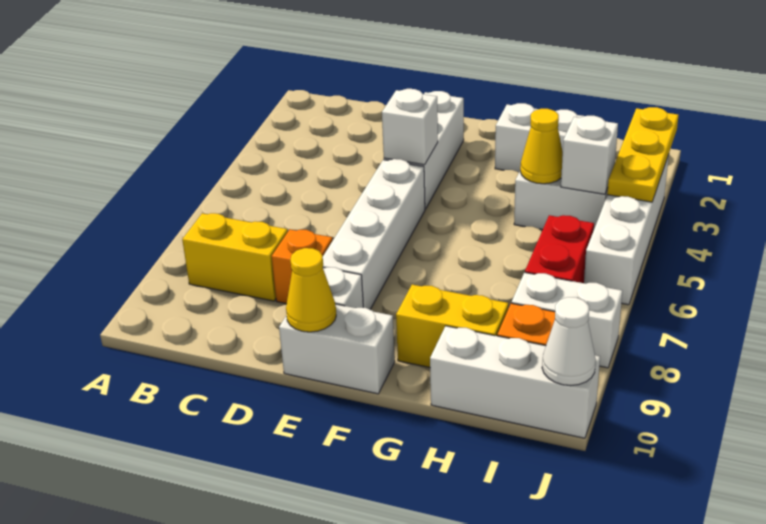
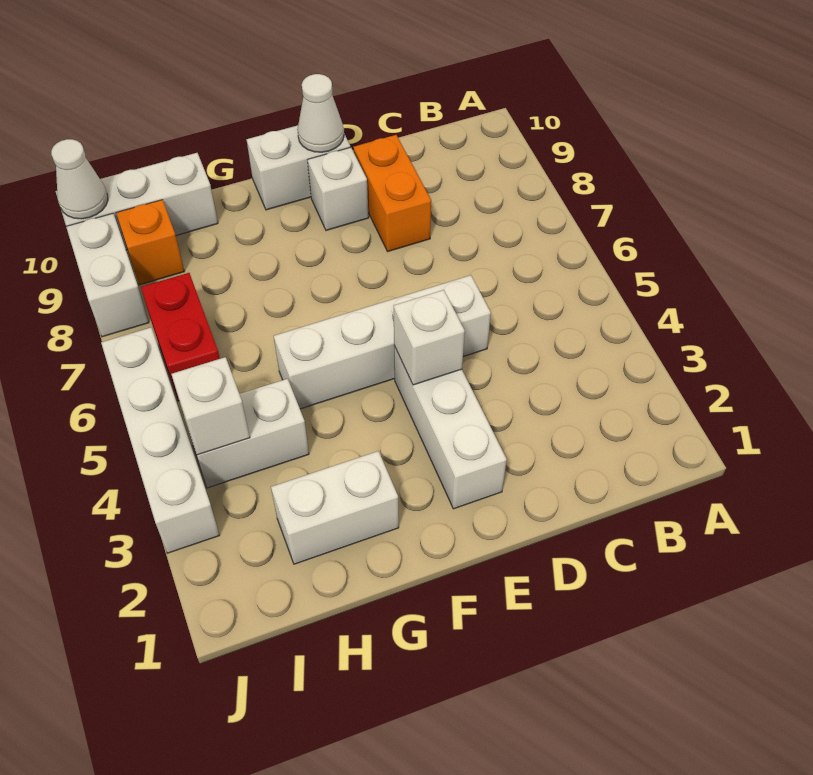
yellow brick B8:C8 level 1 -> none
orange brick D8 level 1 -> orange brick D8:D9 level 1
white brick E5:E8 level 1 -> white brick D5:G5 level 1
yellow cone E10 level 2 -> white cone E10 level 2
yellow brick G9:H9 level 1 -> none
yellow cone H4 level 2 -> none
white brick I8:J8 level 1 -> white brick J8:J9 level 1
yellow plate J2:J4 level 2 -> none

